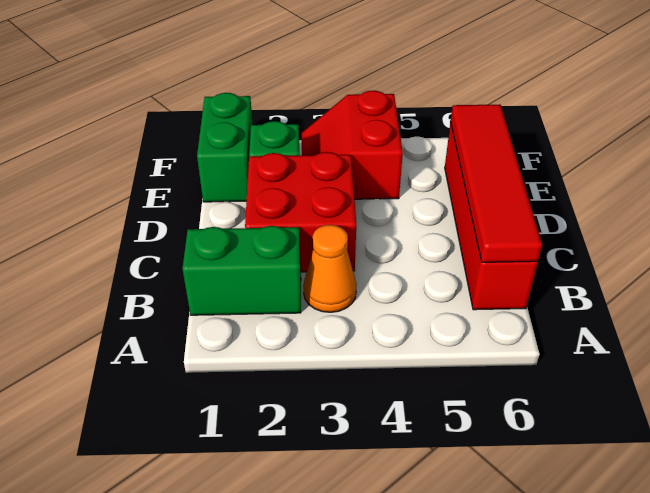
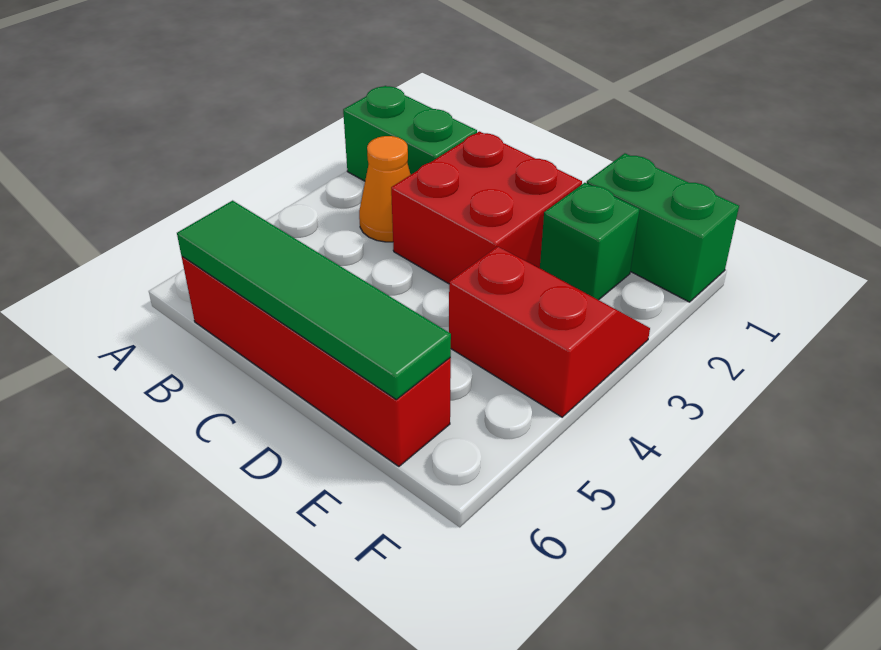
green brick B1:B2 level 1 -> green brick A2:B2 level 1
red tile B6:E6 level 2 -> green tile B6:E6 level 2

